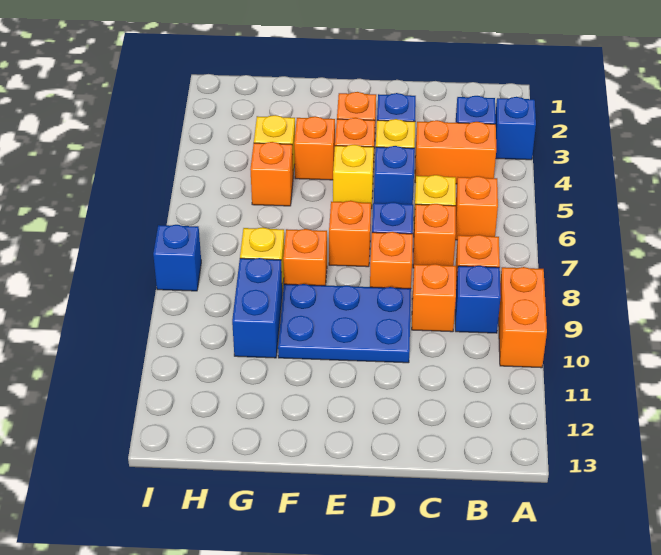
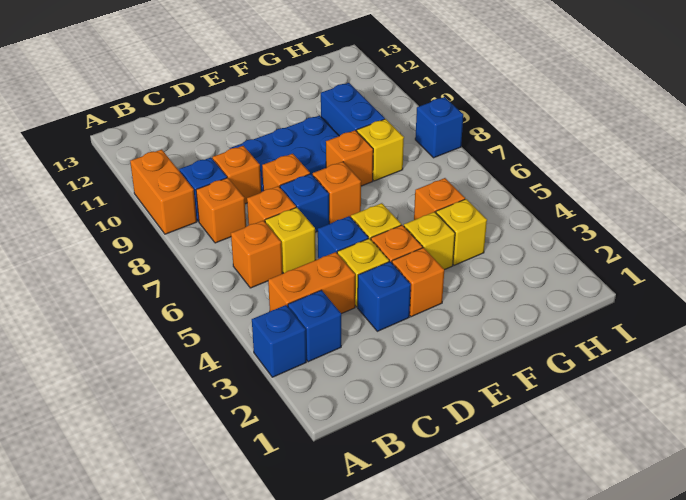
orange brick F4 level 1 -> yellow brick F4 level 1

